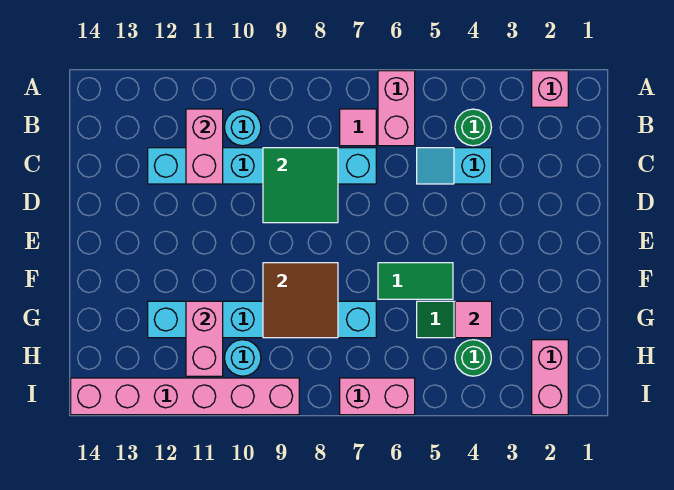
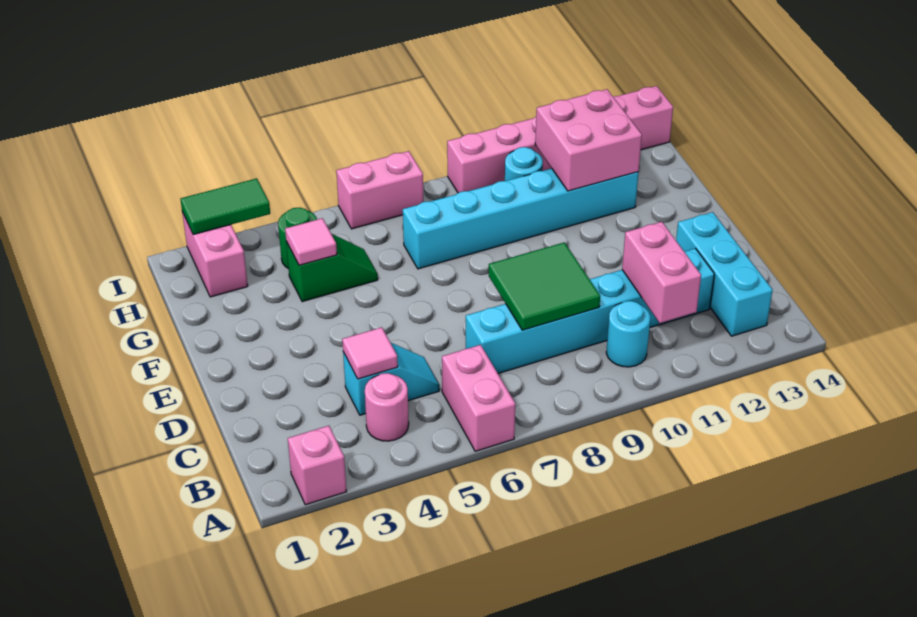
green round brick B4 level 1 -> pink round brick B4 level 1
pink tile B7 level 1 -> pink tile C4 level 2
none -> cyan brick B13:D13 level 1
green tile F5:F6 level 1 -> green tile I2:I3 level 2
brown tile F8:G9 level 2 -> none
pink brick G11:H11 level 2 -> pink brick G11:H12 level 2

